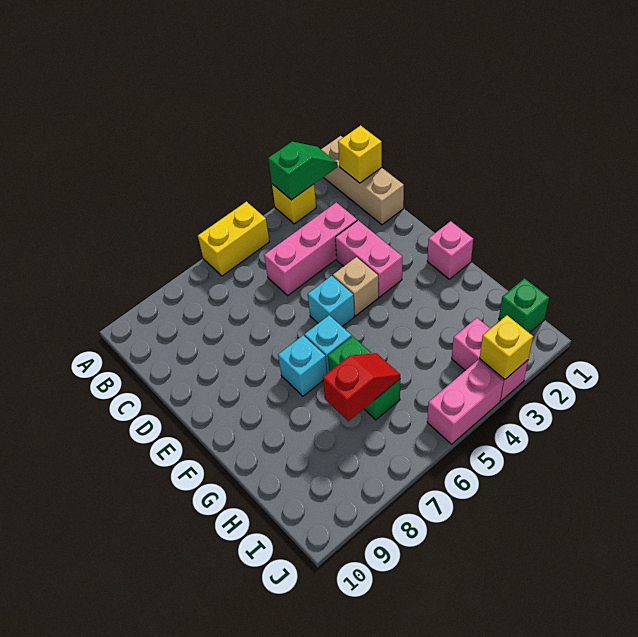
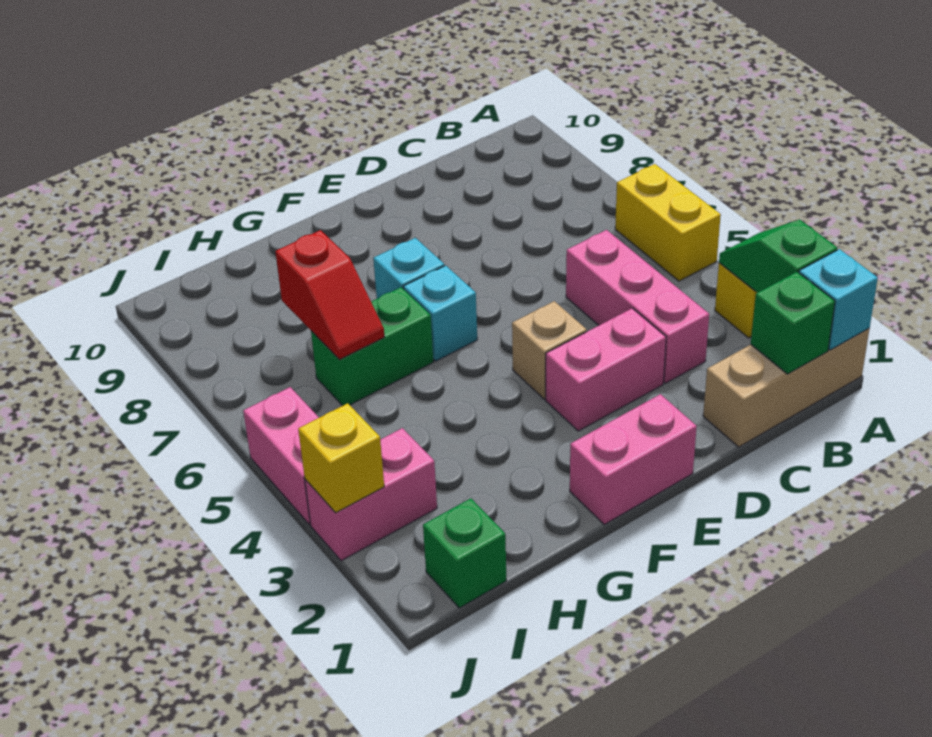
green slope A2:A3 level 2 top 3 -> green slope A2:A3 level 2 top 2
yellow brick B1 level 2 -> green brick B1 level 2
cyan brick E5 level 1 -> cyan brick A1 level 2
pink brick F1 level 1 -> pink brick E1:F1 level 1

